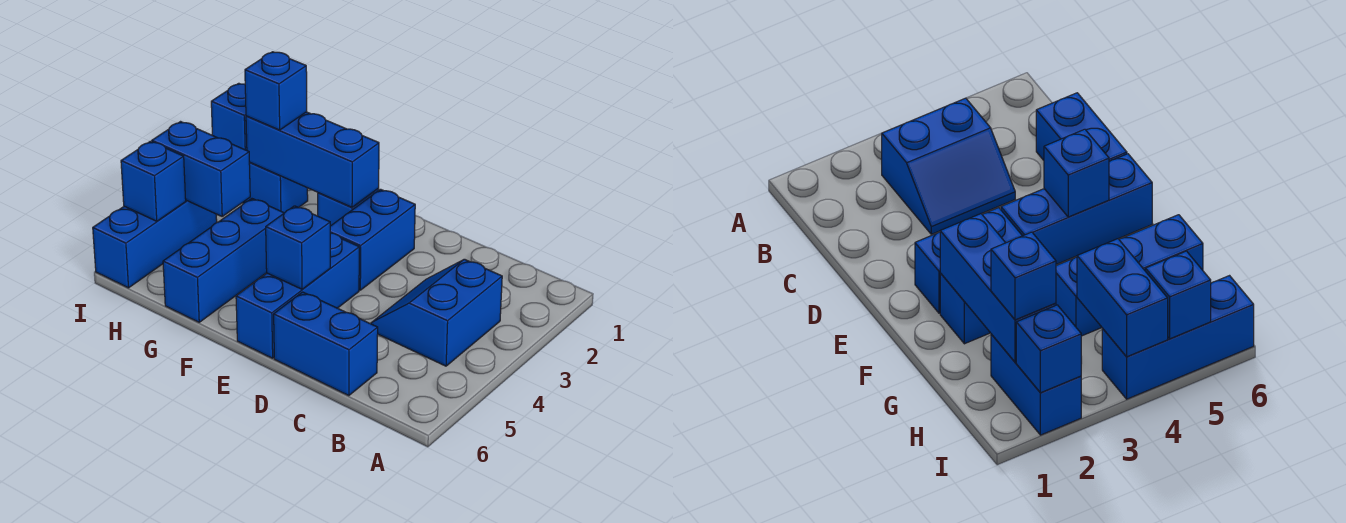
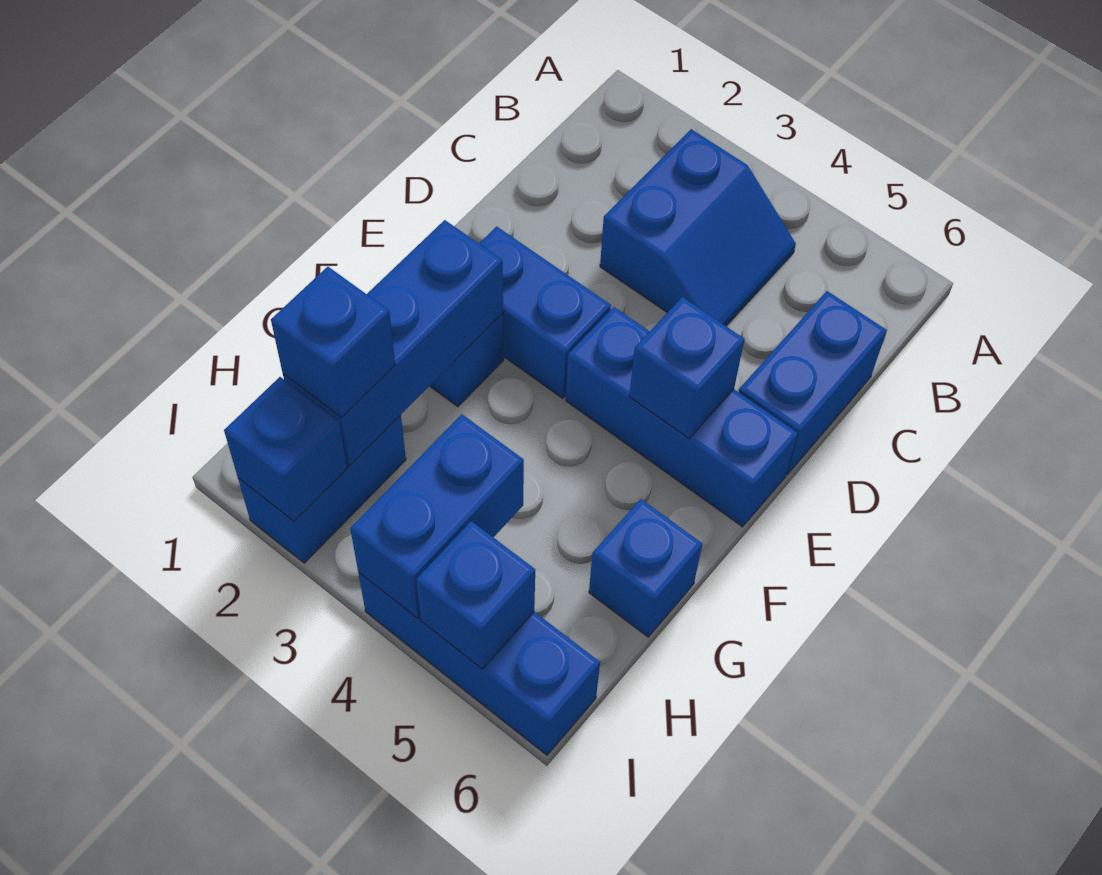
blue slope B3:C4 level 1 top B -> blue slope B3:C4 level 1 top 3
blue brick G4:G6 level 1 -> blue brick G6 level 1

